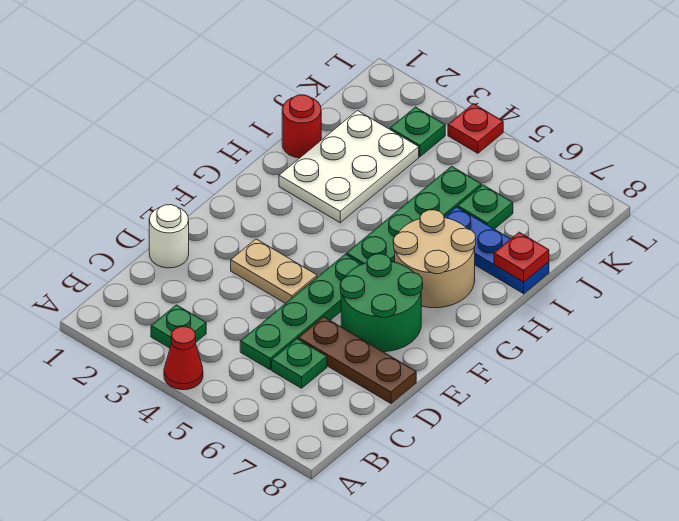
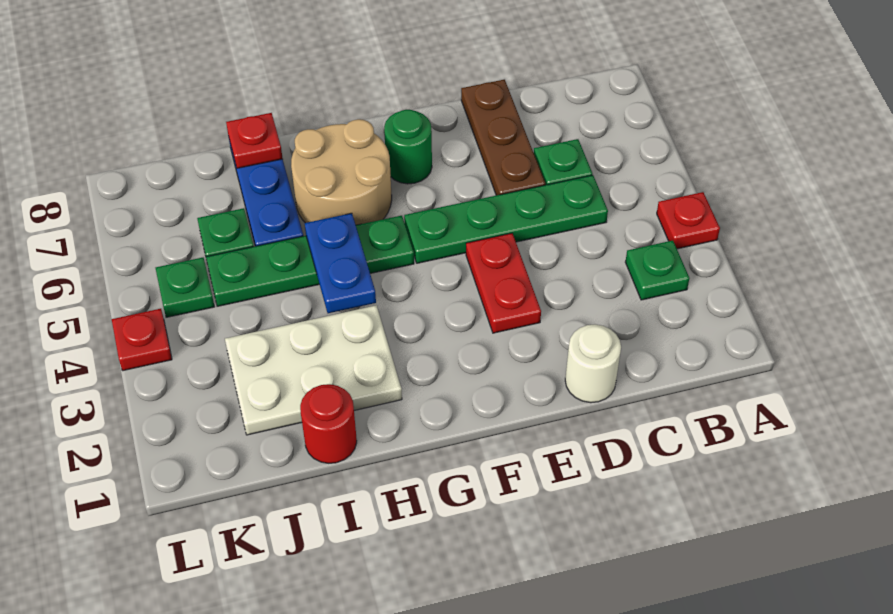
red cone A4 level 1 -> red plate A4 level 1
tan plate E3:E4 level 1 -> red plate E3:E4 level 1
green round brick E6:F7 level 1 -> green round brick F7 level 1
none -> blue plate H4:H5 level 2
green plate K3 level 1 -> green plate K5 level 1

